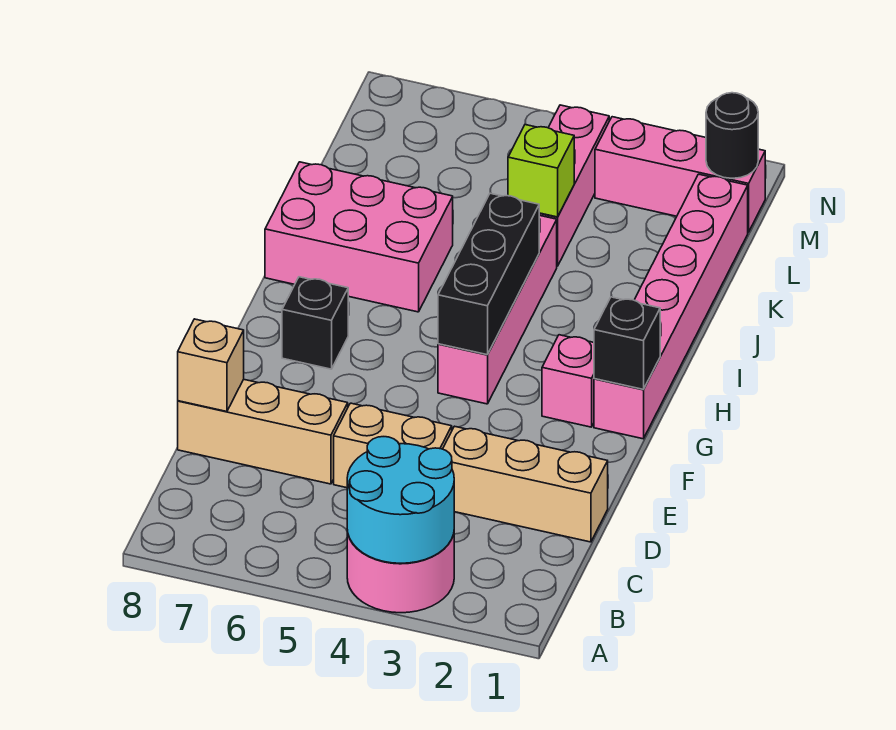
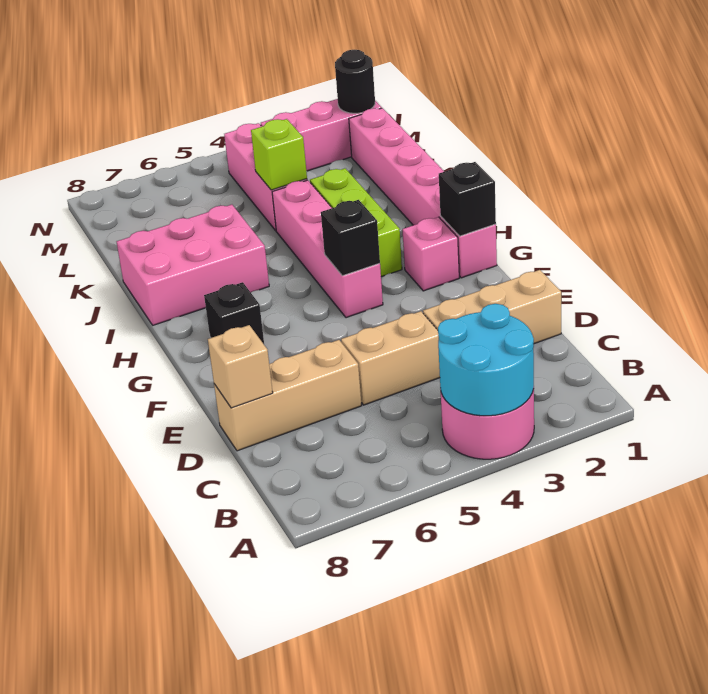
black brick G4:I4 level 2 -> black brick G4 level 2
none -> lime brick H3:J3 level 1

